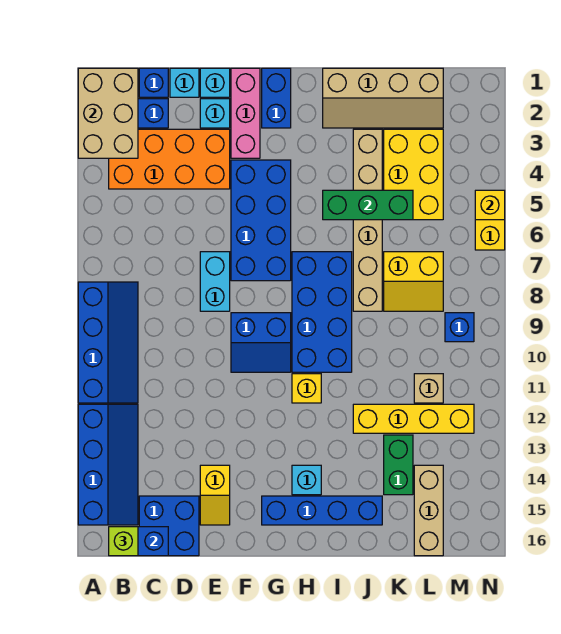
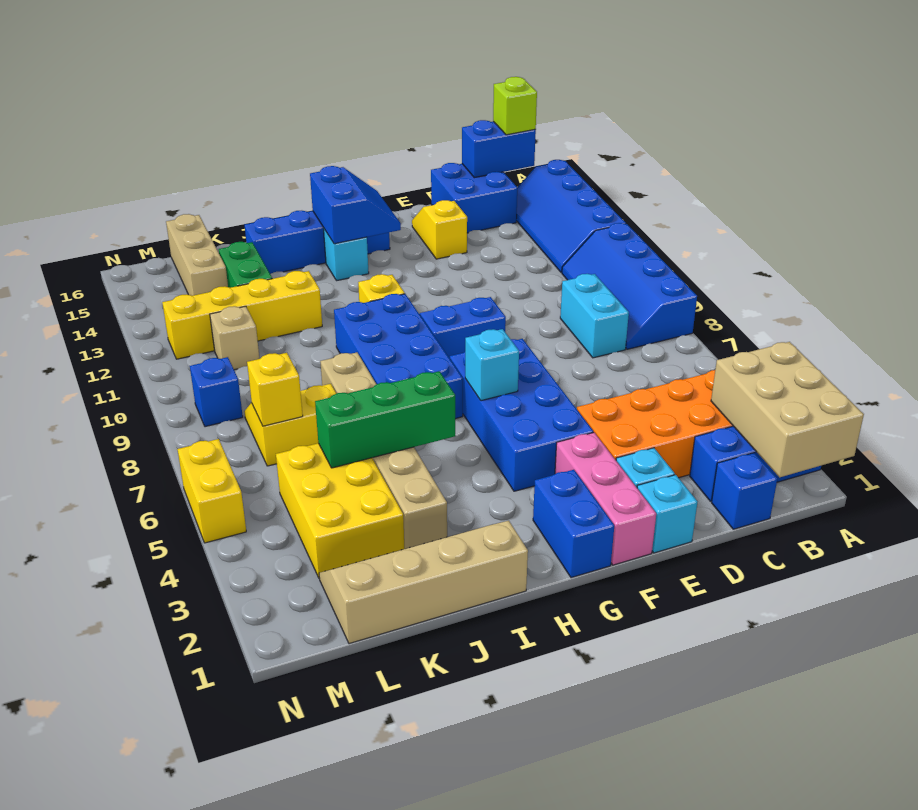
cyan brick D1 level 1 -> cyan brick G6 level 2
cyan brick E7:E8 level 1 -> cyan brick C8:C9 level 1
none -> blue slope G14:H15 level 2 top H
yellow brick N5 level 2 -> yellow brick L7 level 2

